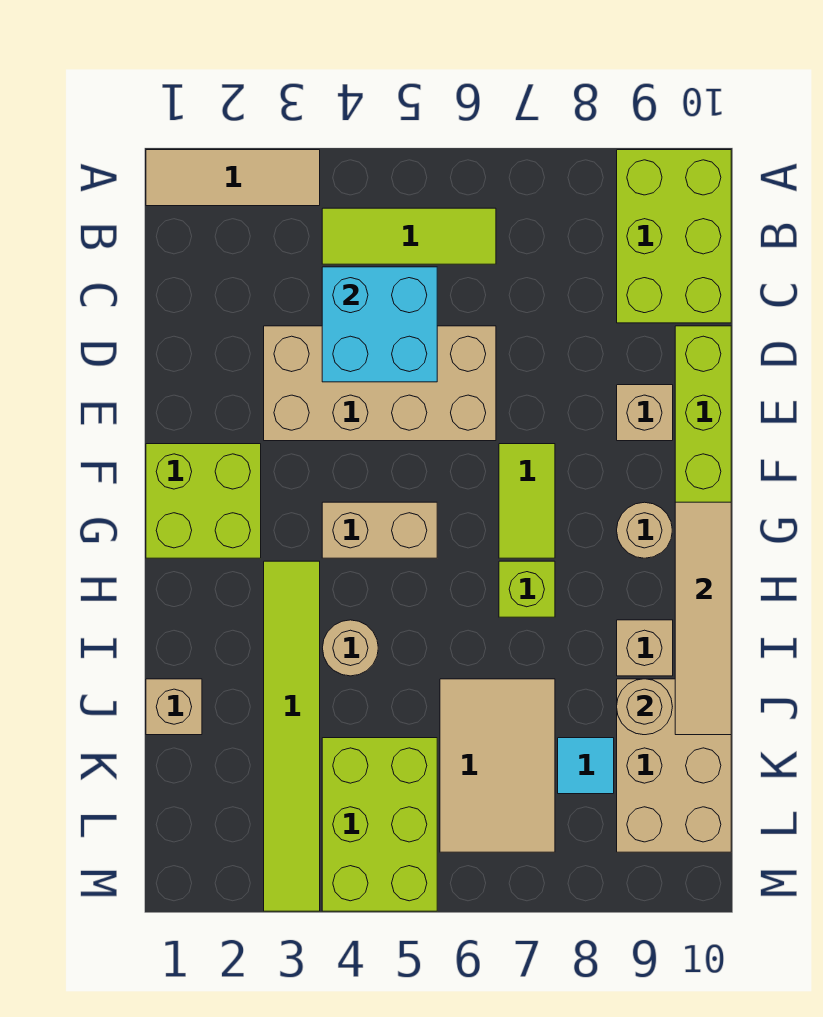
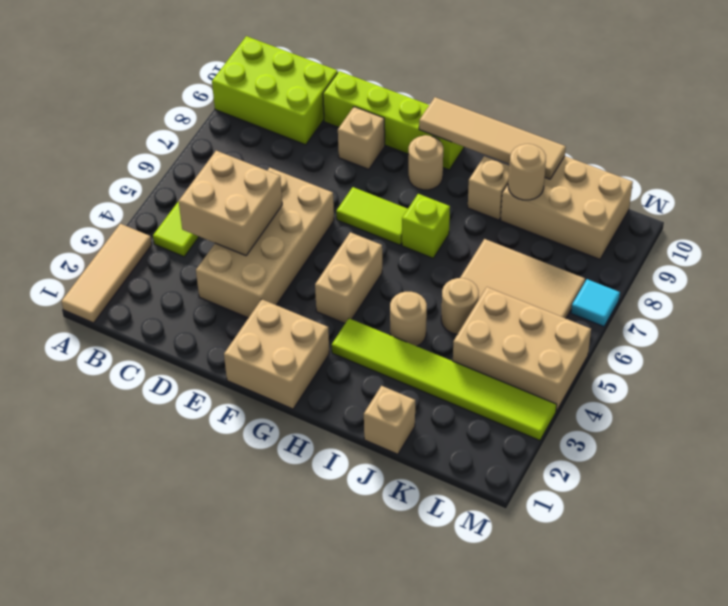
cyan brick C4:D5 level 2 -> tan brick C4:D5 level 2
lime brick F1:G2 level 1 -> tan brick F1:G2 level 1
none -> tan round brick J5 level 1
lime brick K4:M5 level 1 -> tan brick K4:M5 level 1
cyan tile K8 level 1 -> cyan tile M7 level 1

